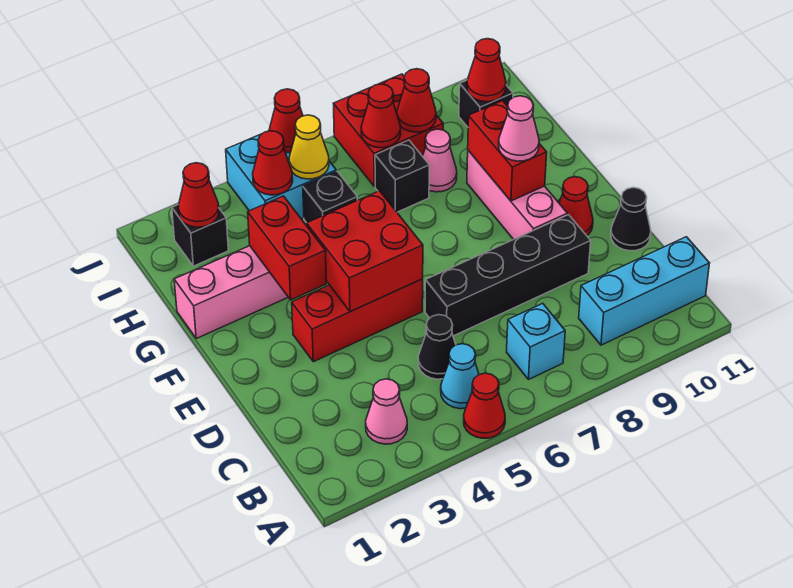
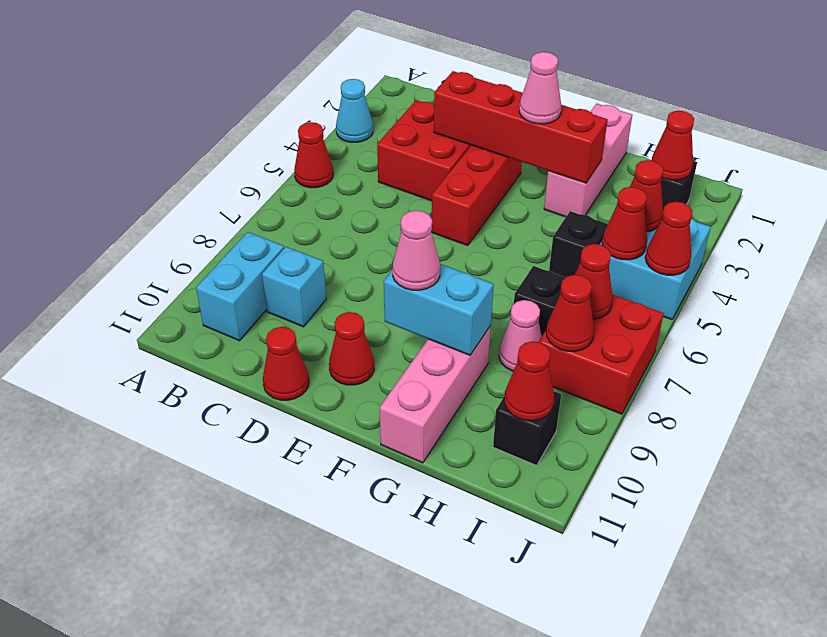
pink cone B3 level 1 -> pink cone F3 level 3
cyan cone B5 level 1 -> cyan cone A3 level 1
cyan brick B7 level 1 -> cyan brick C9 level 1
cyan brick B9:B11 level 1 -> cyan brick B9:B10 level 1
black cone C5 level 1 -> none
black brick D6:D9 level 1 -> none
black cone D11 level 1 -> red cone D11 level 1
red brick E4:F5 level 2 -> red brick C3:D4 level 1
pink brick E9:G9 level 1 -> pink brick G9:G11 level 1
red brick F3:G3 level 2 -> red brick D3:G3 level 2
red brick F9:G9 level 2 -> cyan brick F9:G9 level 2
yellow cone I5 level 2 -> red cone I5 level 2

